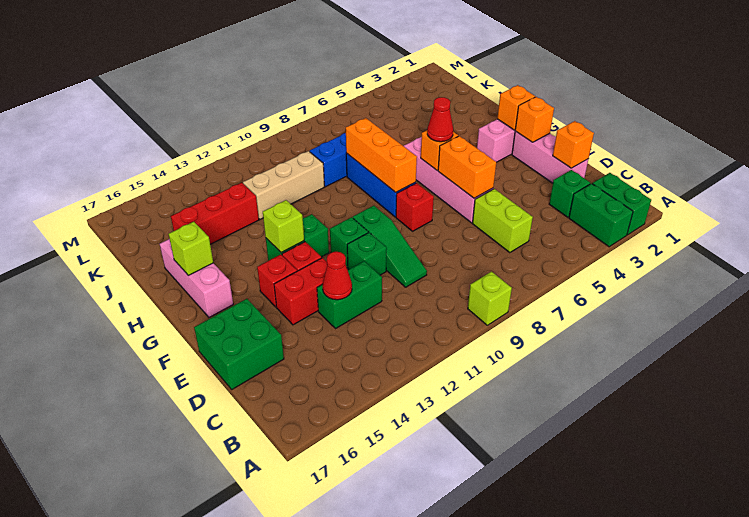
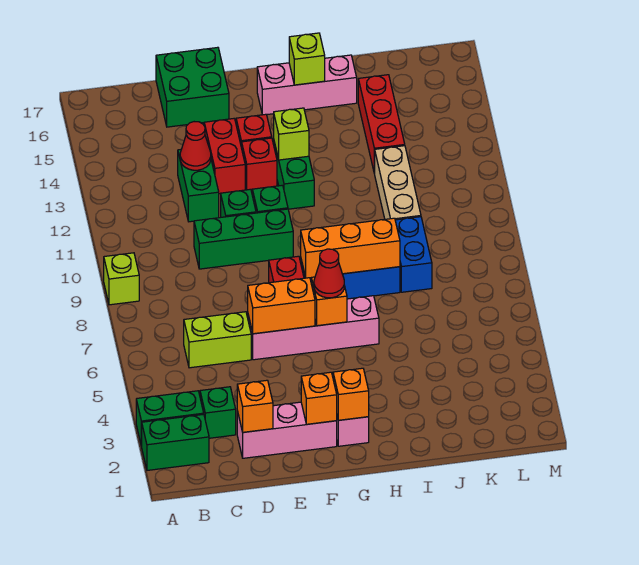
green slope D10:F10 level 1 top F -> green brick D10:F10 level 1

